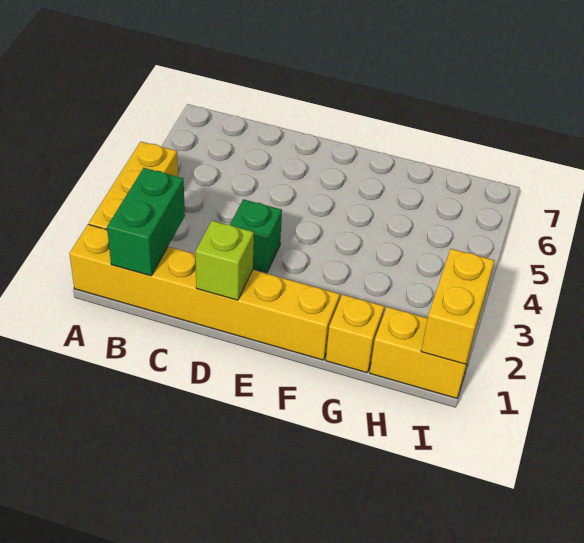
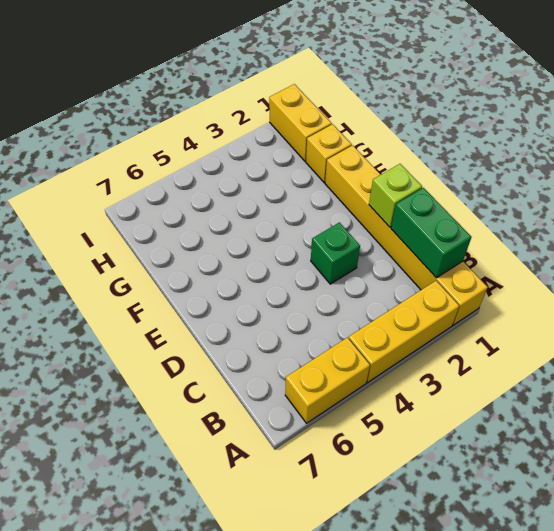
green brick B1:B2 level 2 -> green brick B1:C1 level 2
yellow brick I1:I2 level 2 -> yellow brick A5:A6 level 1

